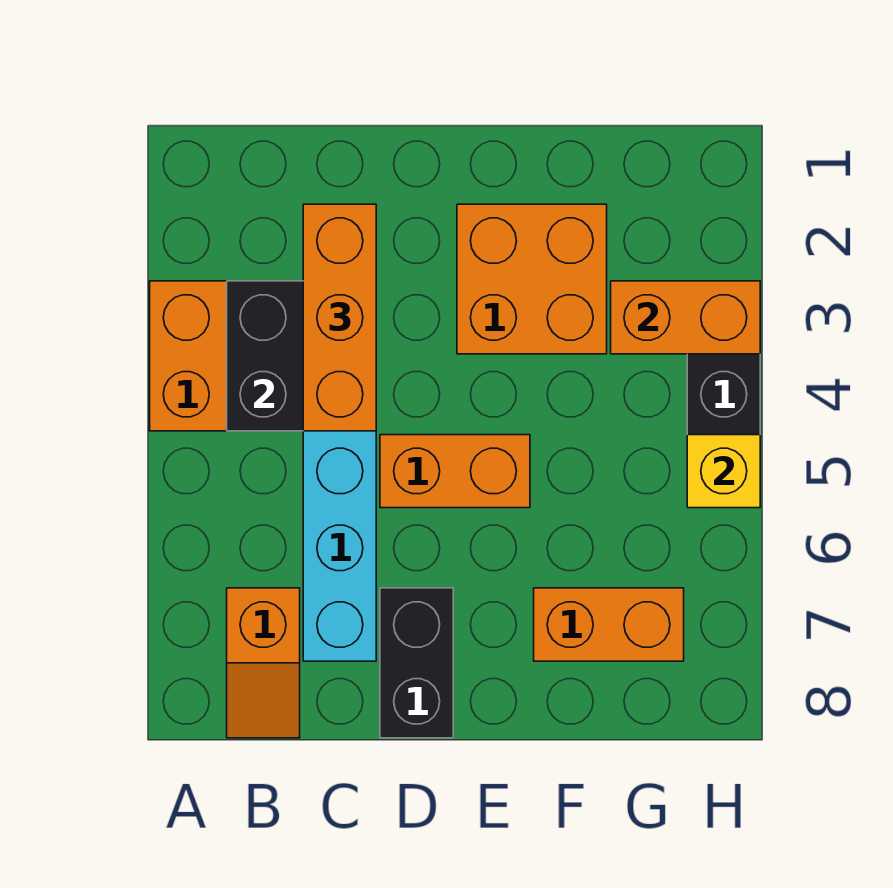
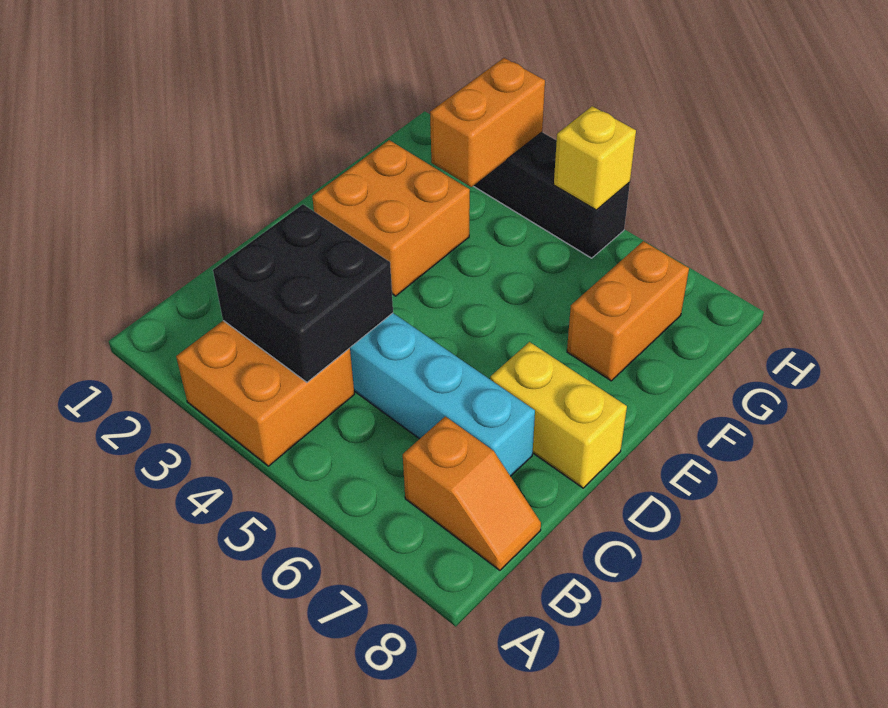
orange brick C2:C4 level 3 -> none
orange brick D5:E5 level 1 -> none
black brick D7:D8 level 1 -> yellow brick D7:D8 level 1

